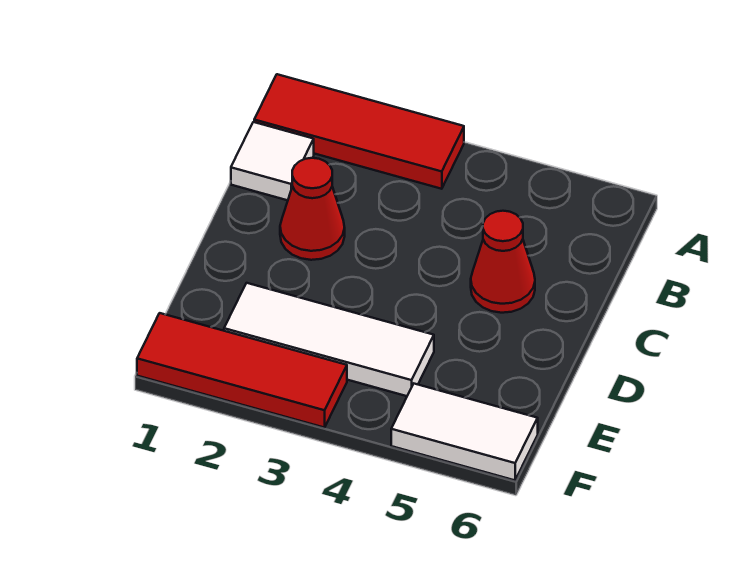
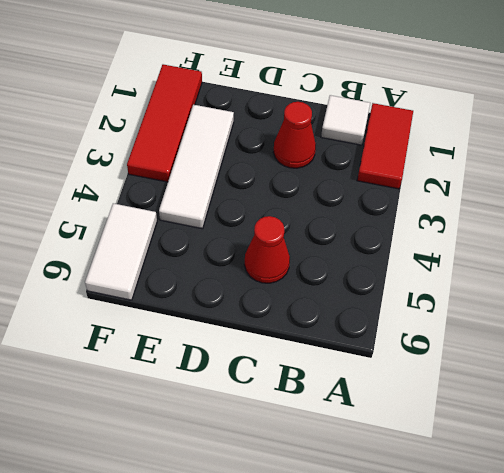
red tile A1:A3 level 1 -> red tile A1:A2 level 1

